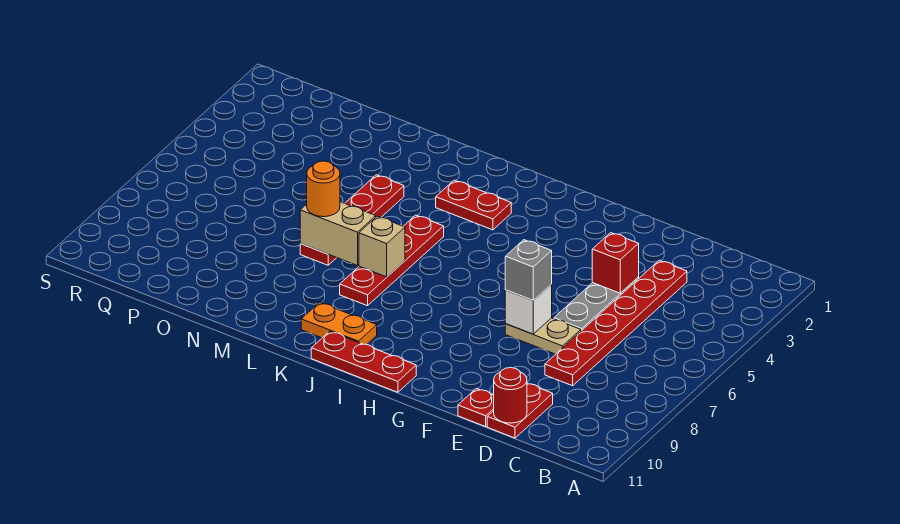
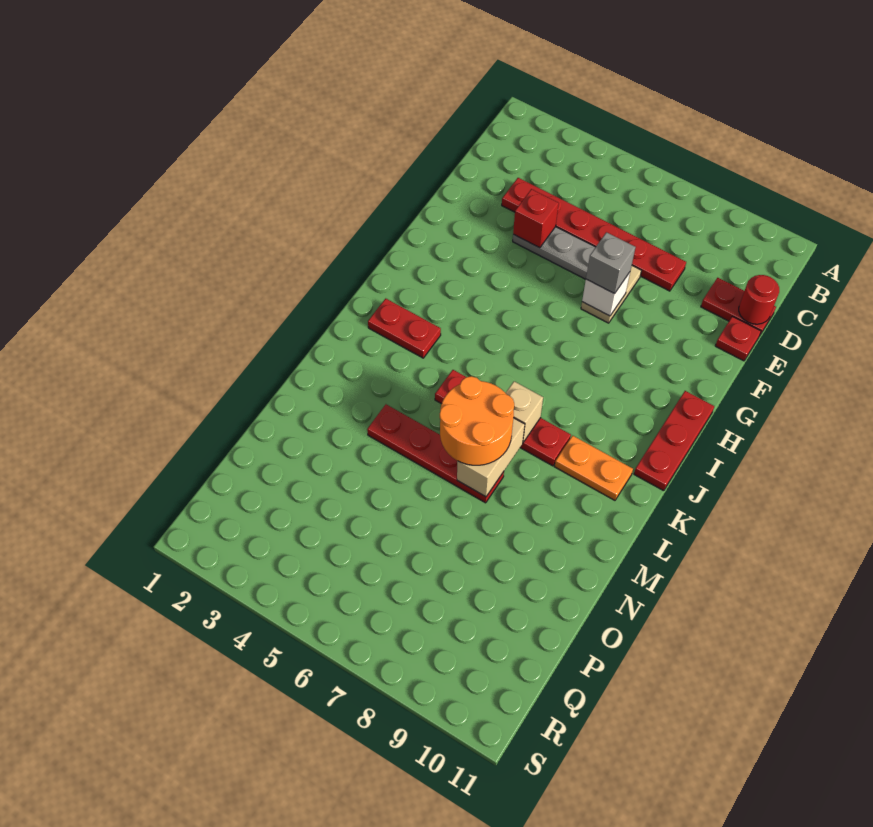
red plate J3:K3 level 1 -> red plate J2:J3 level 1
orange plate J10:K10 level 1 -> orange plate K9:K10 level 1
orange round brick M7 level 3 -> orange round brick L6:M7 level 3

